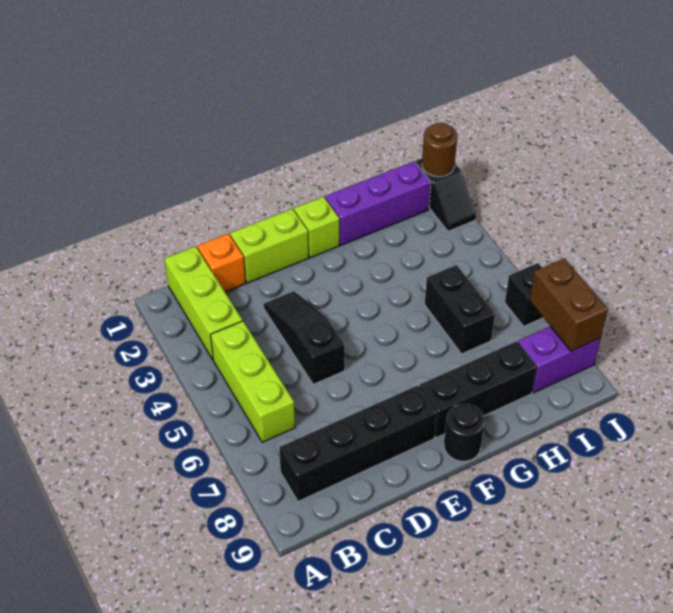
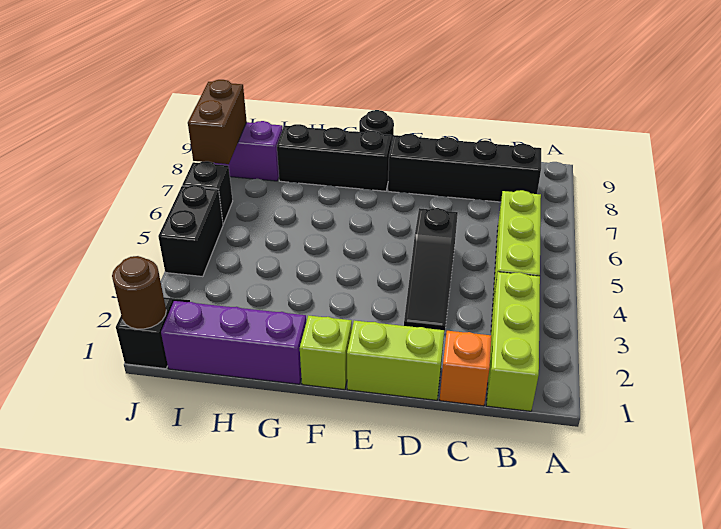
black brick H5:H6 level 1 -> black brick J4:J5 level 1

